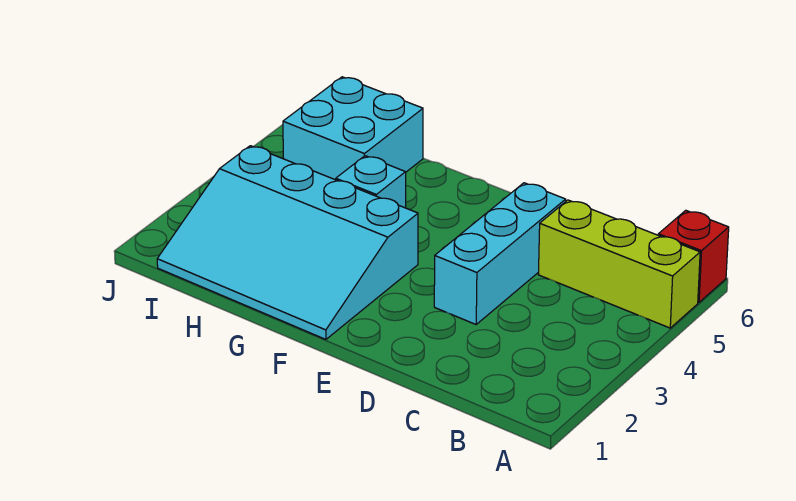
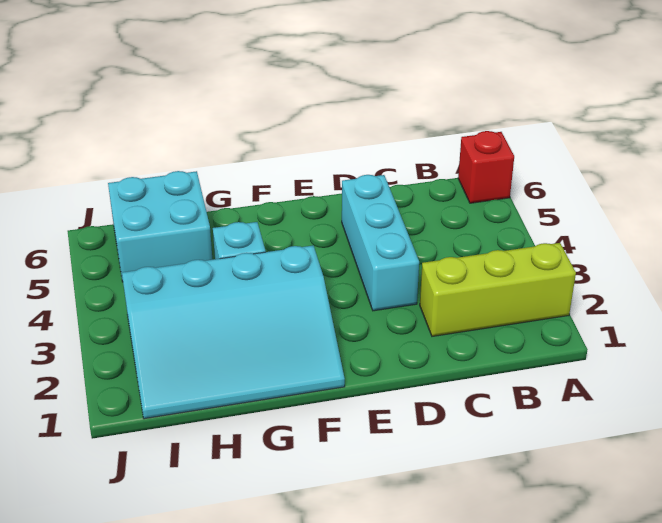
lime brick A5:C5 level 1 -> lime brick A2:C2 level 1

